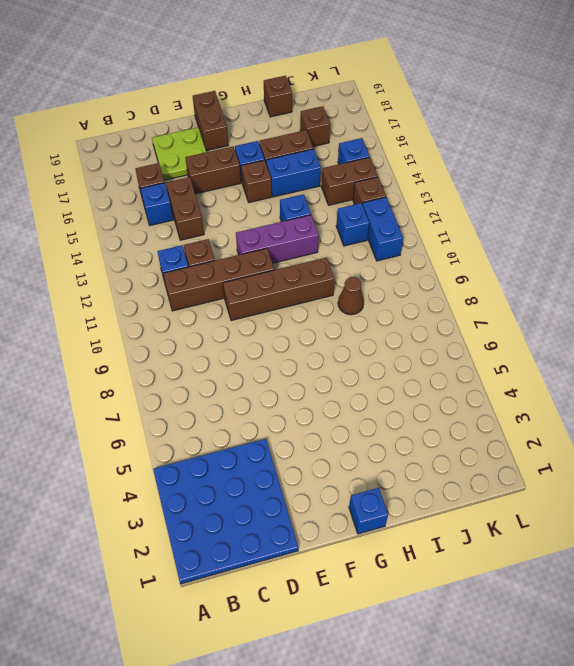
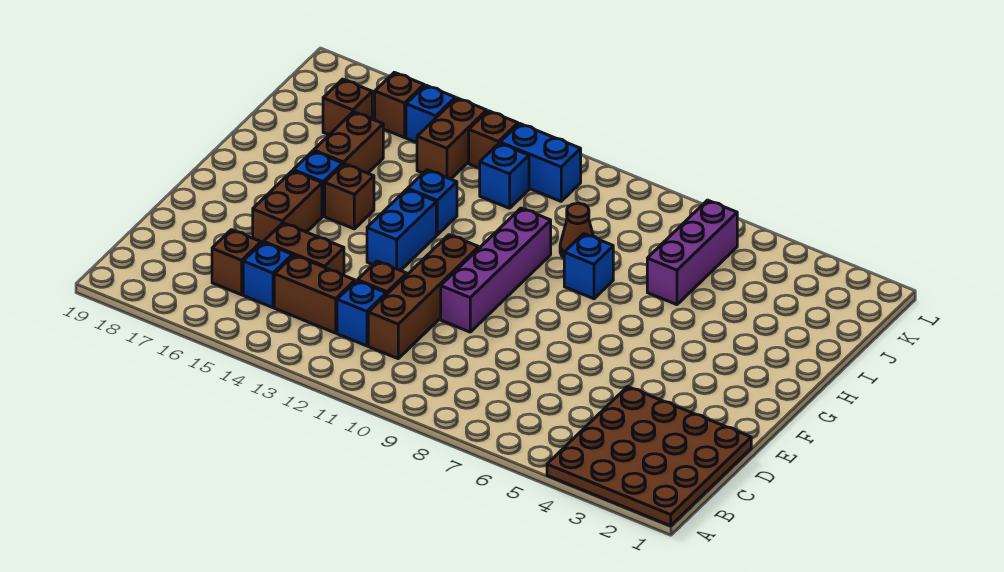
blue plate A1:D4 level 1 -> brown plate A1:D4 level 1
lime plate D17:E18 level 1 -> none
brown brick E10:H10 level 1 -> purple brick E10:H10 level 1
purple brick F12:H12 level 1 -> purple brick I6:K6 level 1
brown brick F18:F19 level 1 -> brown brick C13:C14 level 1
blue brick G1 level 1 -> blue brick H8 level 1
blue brick H15:I15 level 1 -> blue brick F13:G13 level 1
brown brick I19 level 1 -> brown brick K16 level 1

